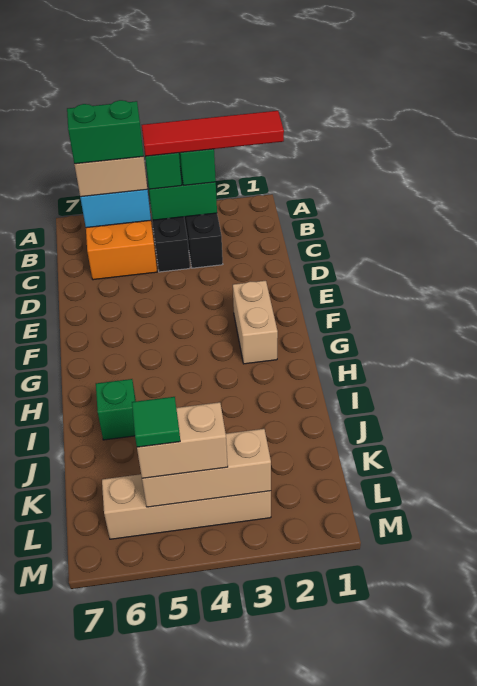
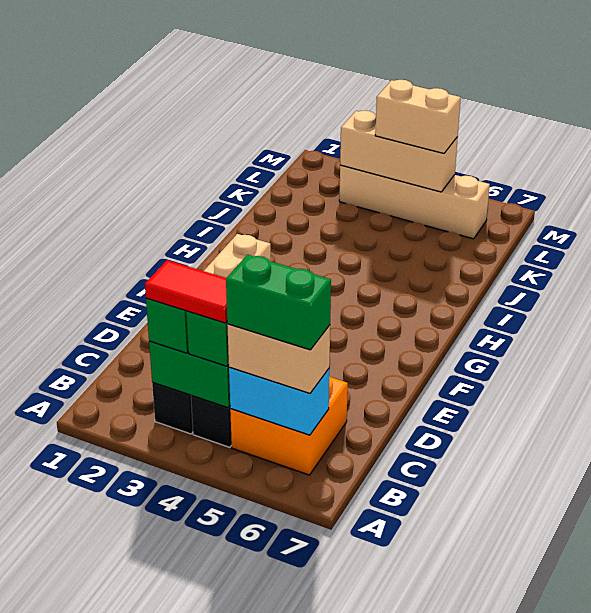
red tile B1:B4 level 4 -> red tile B3:B4 level 4
green brick I6 level 1 -> none
green tile L5 level 4 -> none

